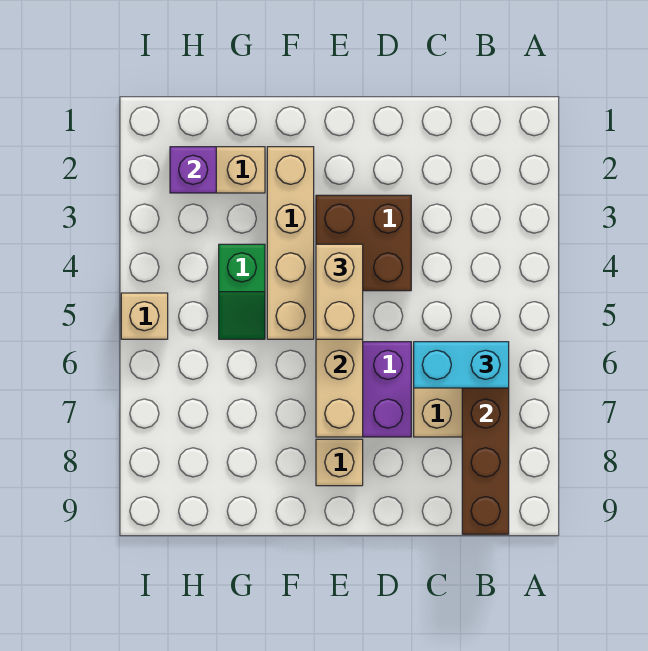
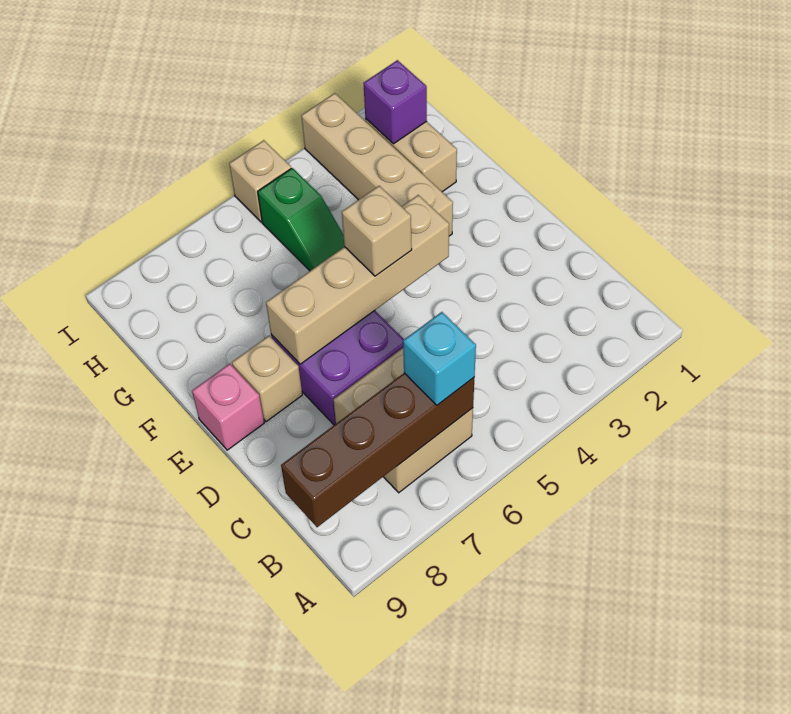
cyan brick B6:C6 level 3 -> cyan brick B6 level 3
brown brick D3:E4 level 1 -> none
tan brick E4:E5 level 3 -> tan brick E5 level 3
none -> pink brick E9 level 1
tan brick F2:F5 level 1 -> tan brick F3:I3 level 1
green slope G4:G5 level 1 top 4 -> green slope G5:H5 level 1 top H

